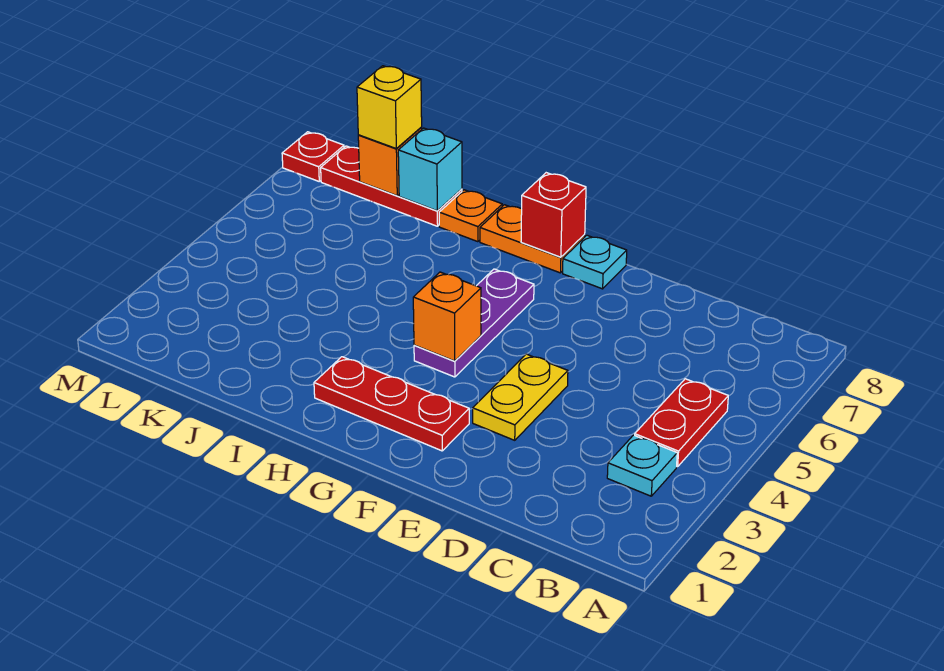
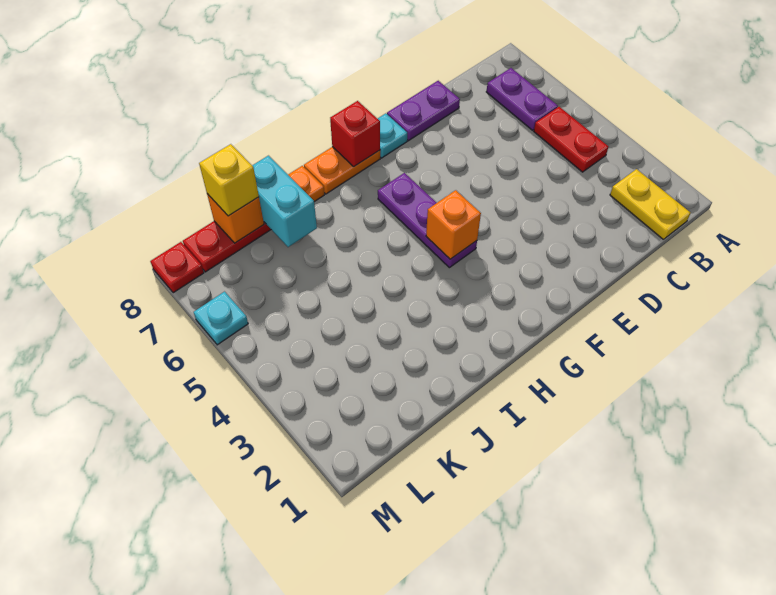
cyan plate B3 level 1 -> cyan plate M6 level 1
none -> purple plate B6:B7 level 1
none -> purple plate D8:E8 level 1
yellow plate E3:E4 level 1 -> yellow plate B1:B2 level 1
red plate F2:H2 level 1 -> none
cyan brick J8 level 2 -> cyan brick J7:J8 level 2

